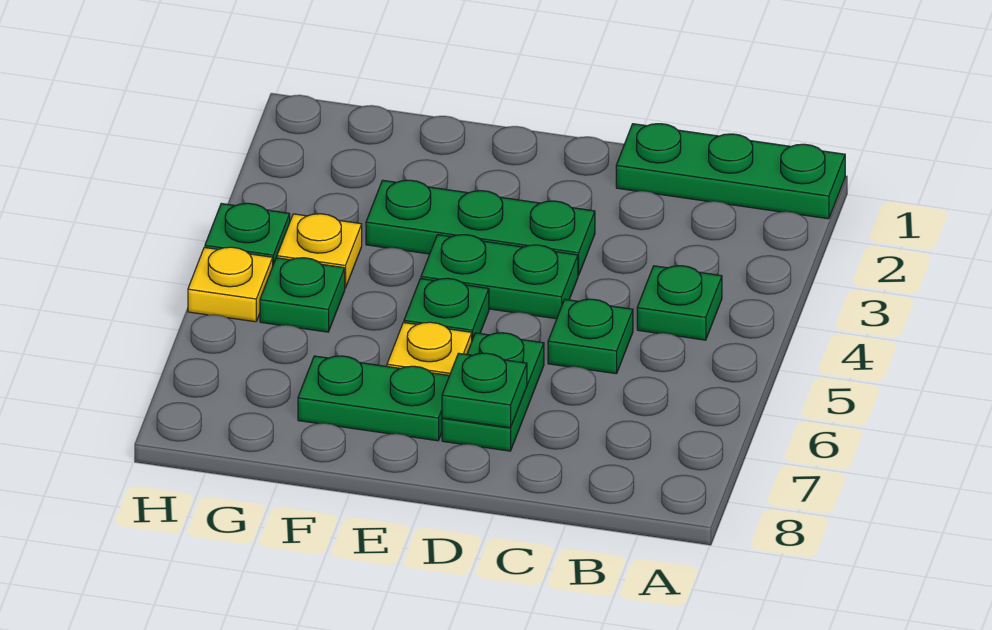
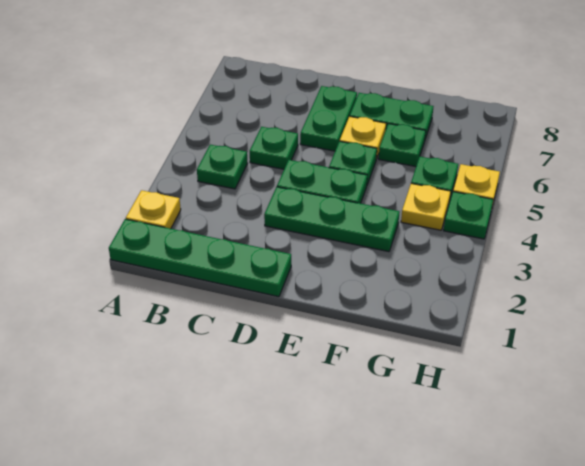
green plate A1:C1 level 1 -> green plate A1:D1 level 1
none -> yellow plate A2 level 1
green plate D7 level 2 -> green plate F6 level 1

